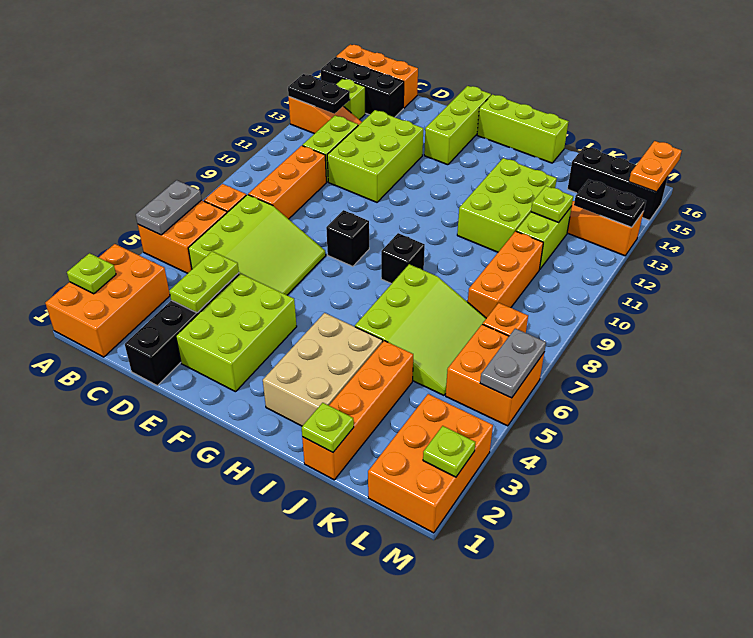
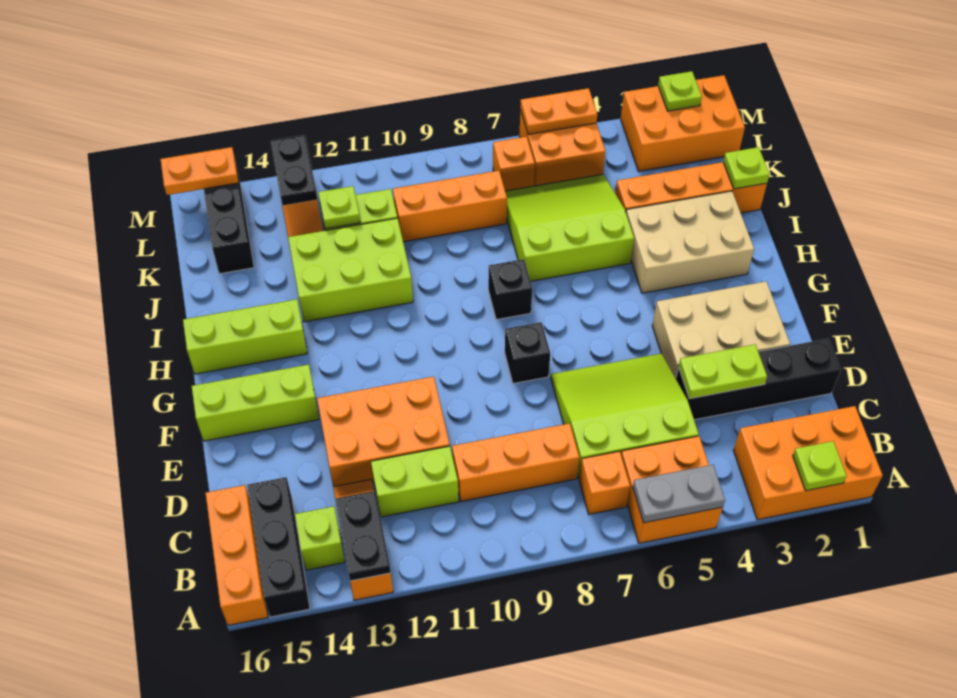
lime brick D11:E13 level 1 -> orange brick D11:E13 level 1
lime brick E2:F4 level 1 -> tan brick E2:F4 level 1
lime brick G16:I16 level 1 -> lime brick H14:H16 level 1
grey plate M5:M6 level 2 -> orange plate M5:M6 level 2

